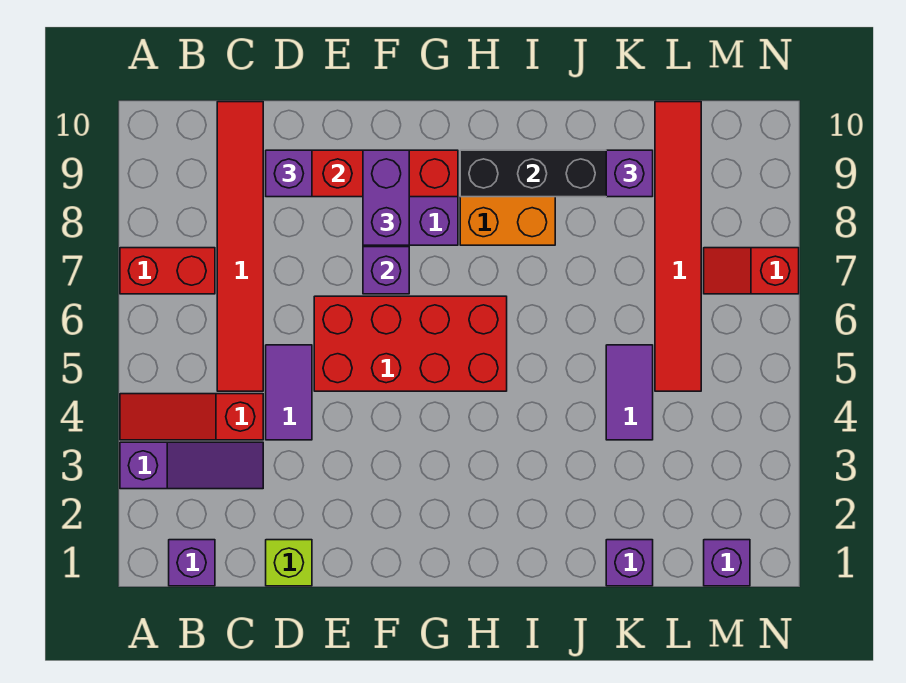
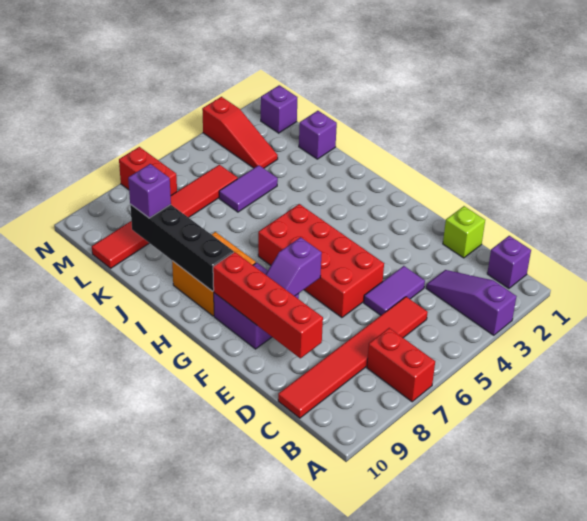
red slope A4:C4 level 1 top C -> red slope L3:N3 level 1 top N
purple brick D9 level 3 -> none
purple brick F8:F9 level 3 -> none
red slope M7:N7 level 1 top N -> red brick M7:N7 level 1

